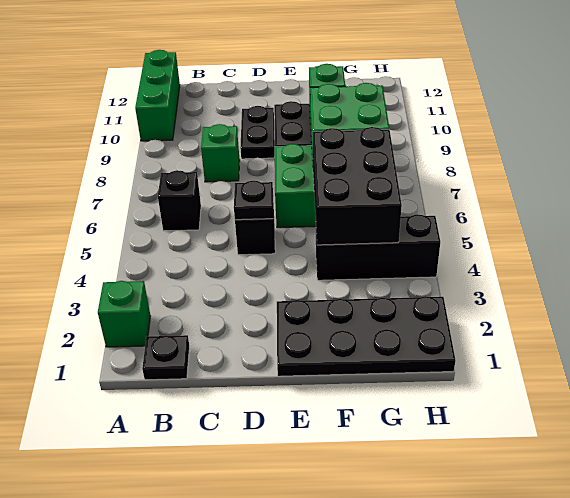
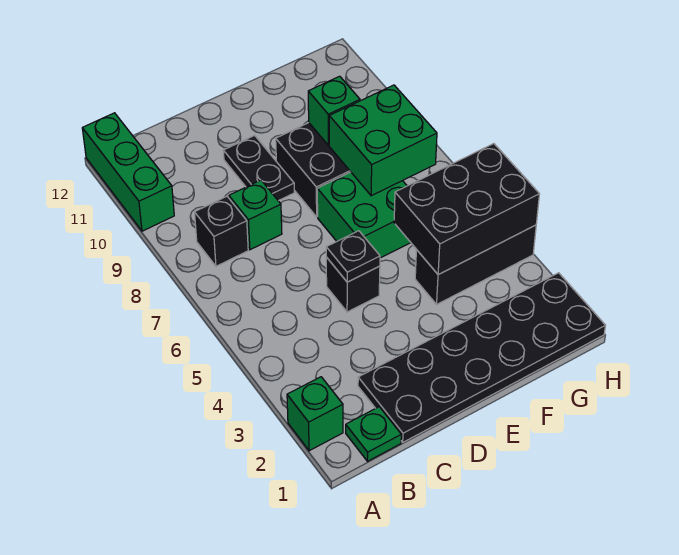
black plate B1 level 1 -> green plate B1 level 1
black brick B6 level 1 -> black brick B8 level 1
black plate E1:H2 level 1 -> black plate C1:H2 level 1
black brick F4:G6 level 2 -> black brick F4:H5 level 2

